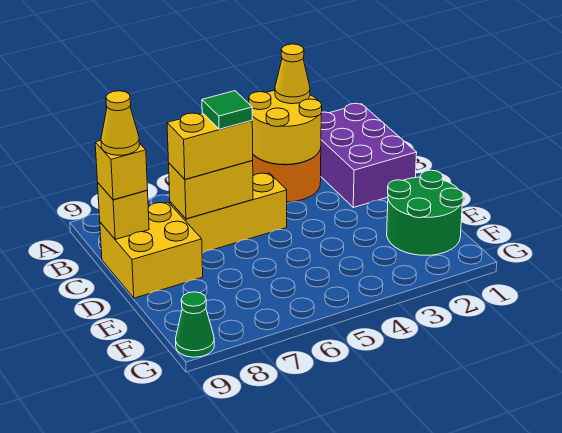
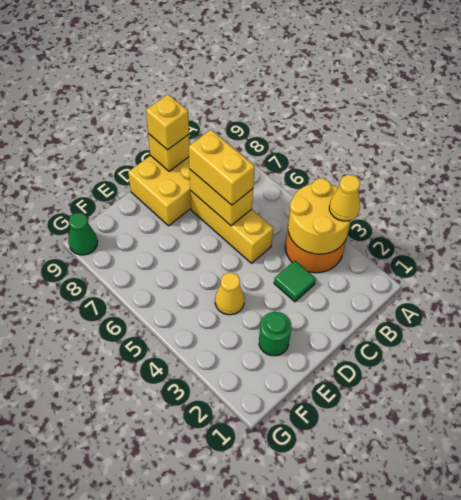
purple brick A1:C2 level 1 -> none
green tile C6 level 4 -> green tile C3 level 1
yellow cone C9 level 4 -> yellow cone E4 level 1
green round brick E1:F2 level 1 -> green round brick E2 level 1

